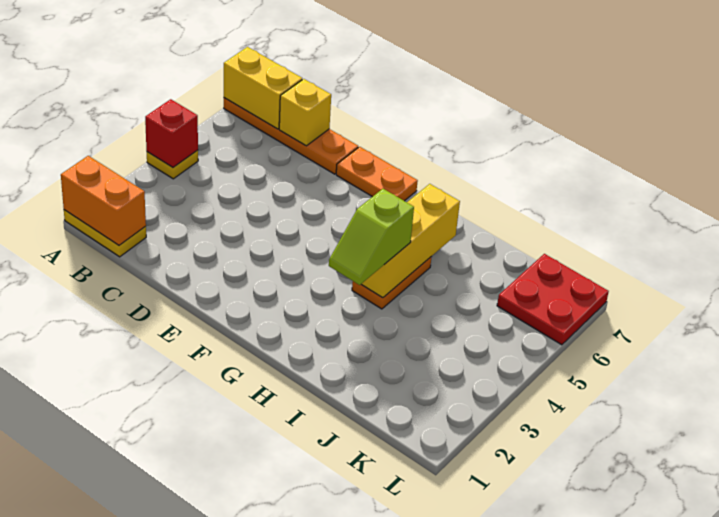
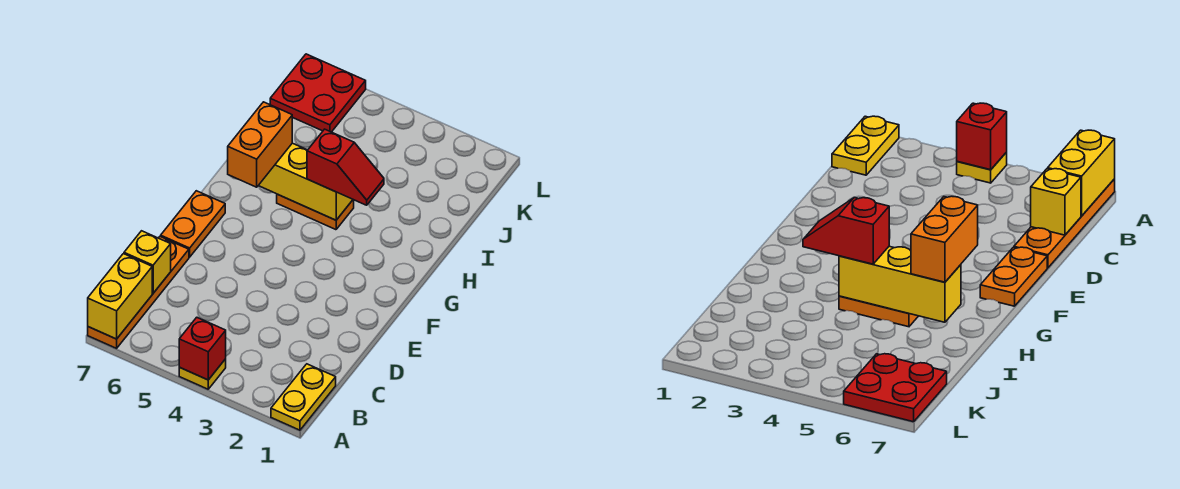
orange brick A1:B1 level 2 -> orange brick G6:H6 level 3
lime slope H3:H4 level 3 top 4 -> red slope H3:H4 level 3 top 4

